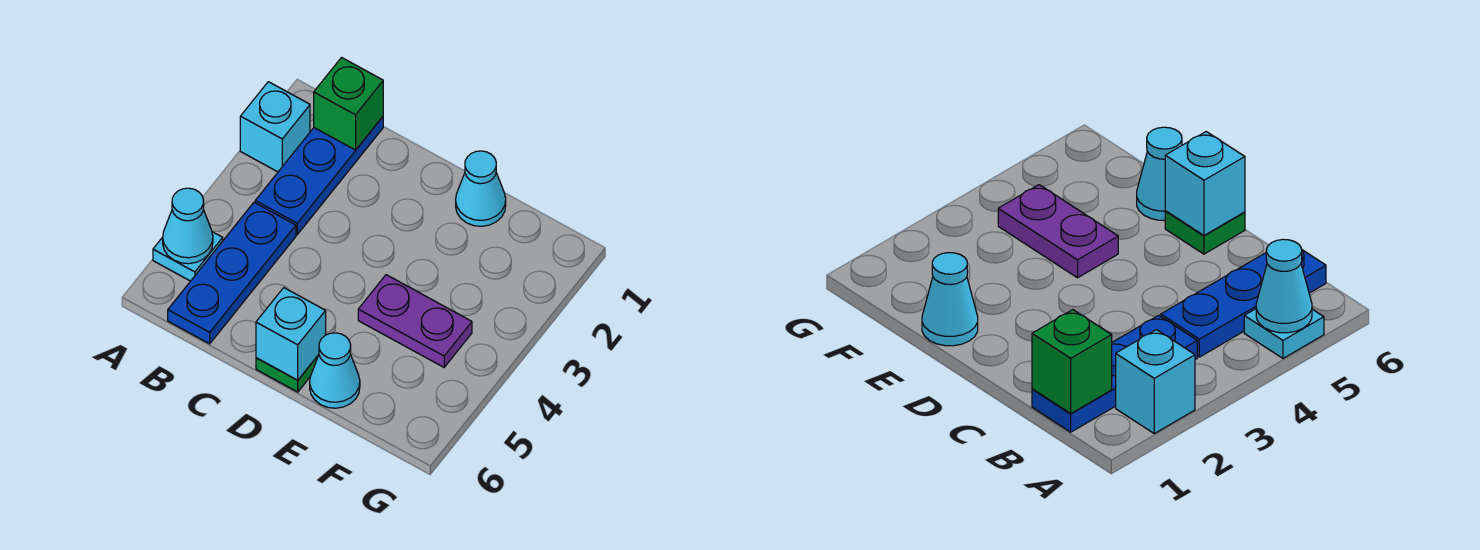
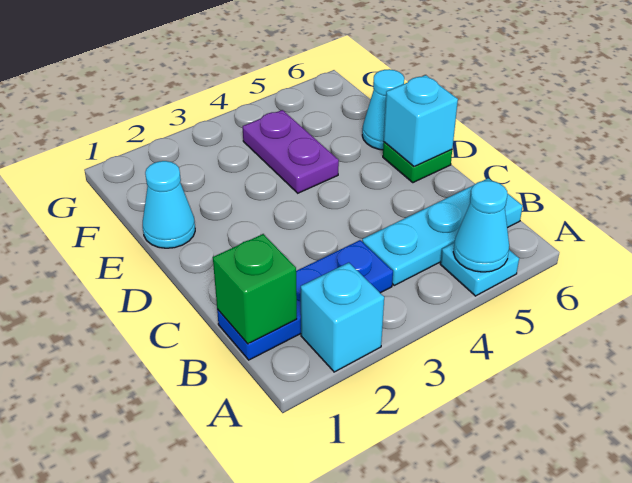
blue plate B4:B6 level 1 -> cyan plate B4:B6 level 1

